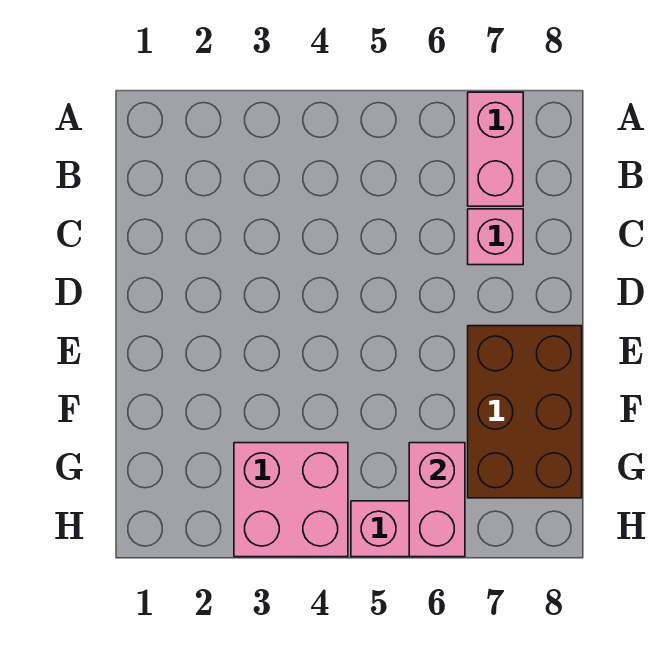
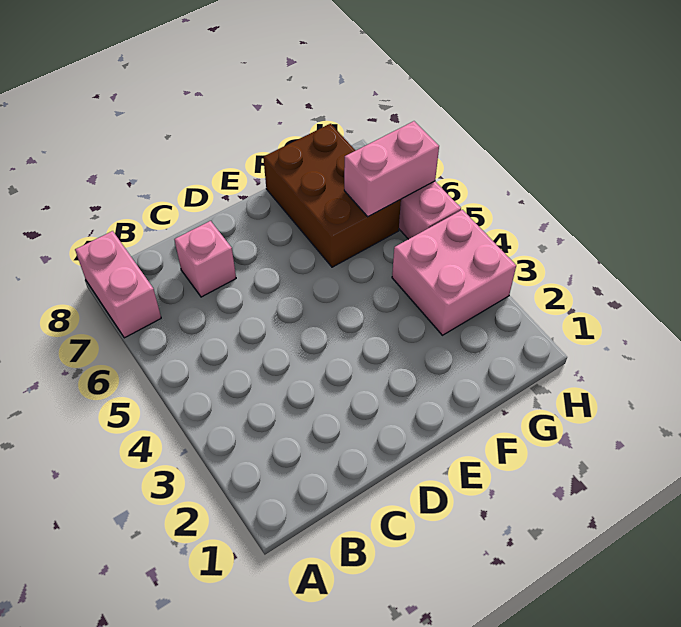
pink brick A7:B7 level 1 -> pink brick A7:A8 level 1
brown brick E7:G8 level 1 -> brown brick F6:G8 level 1

